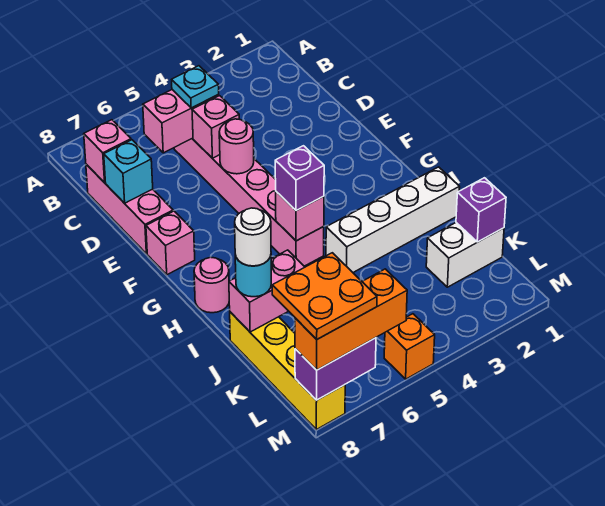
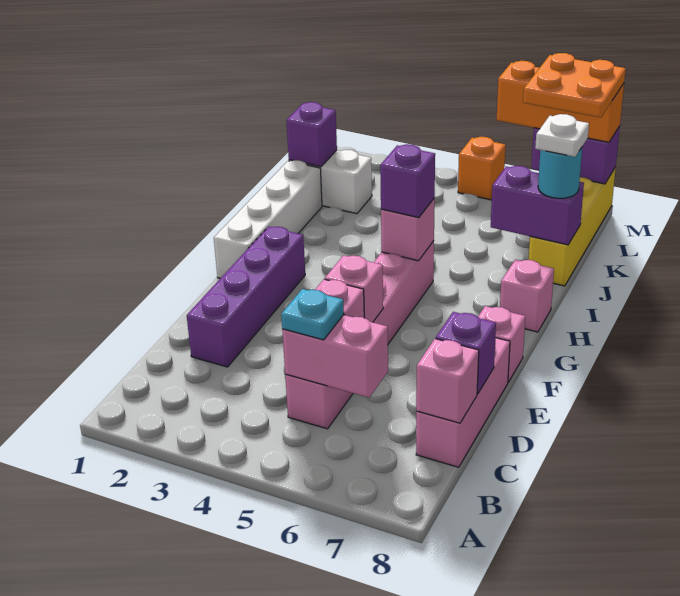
none -> purple brick D2:G2 level 1
cyan brick D8 level 2 -> purple brick D8 level 2
pink round brick E5 level 2 -> pink brick E5 level 2
pink round brick H8 level 1 -> pink brick H8 level 1
white brick I1:I4 level 1 -> white brick G1:J1 level 1
pink brick J7:J8 level 2 -> purple brick J7:J8 level 2
white round brick J8 level 4 -> white plate J8 level 4

